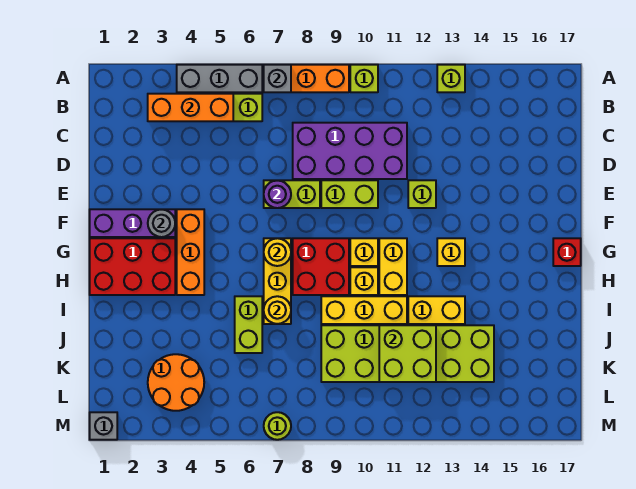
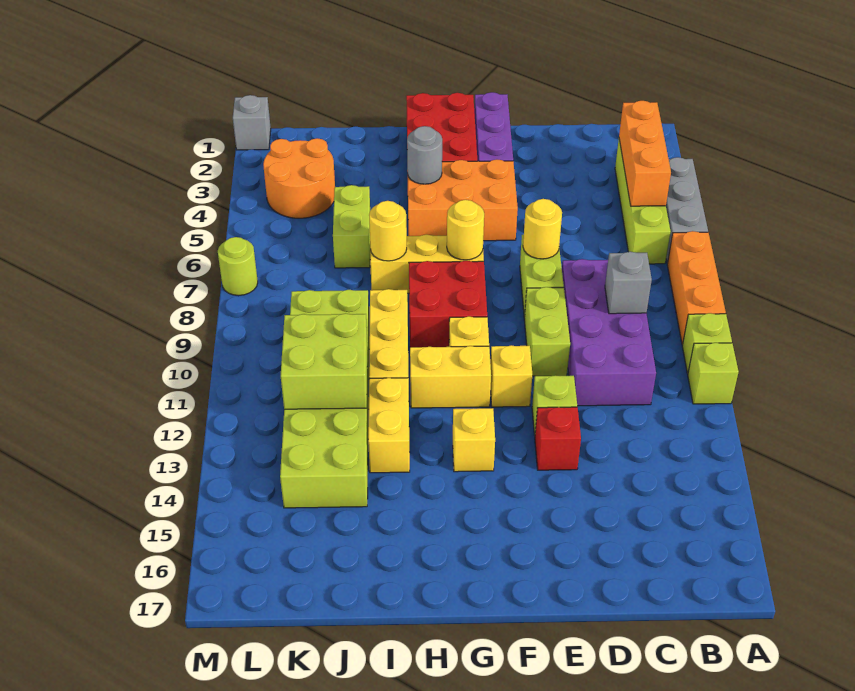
grey brick A7 level 2 -> grey brick C9 level 2
lime brick A13 level 1 -> lime brick A11 level 1
purple round brick E7 level 2 -> yellow round brick E7 level 2
grey round brick F3 level 2 -> grey round brick H4 level 2
orange brick F4:H4 level 1 -> orange brick F4:H5 level 1
red brick G17 level 1 -> red brick E13 level 1
yellow brick H10 level 1 -> yellow brick F11 level 1
lime brick I6:J6 level 1 -> lime brick J5:J6 level 1

